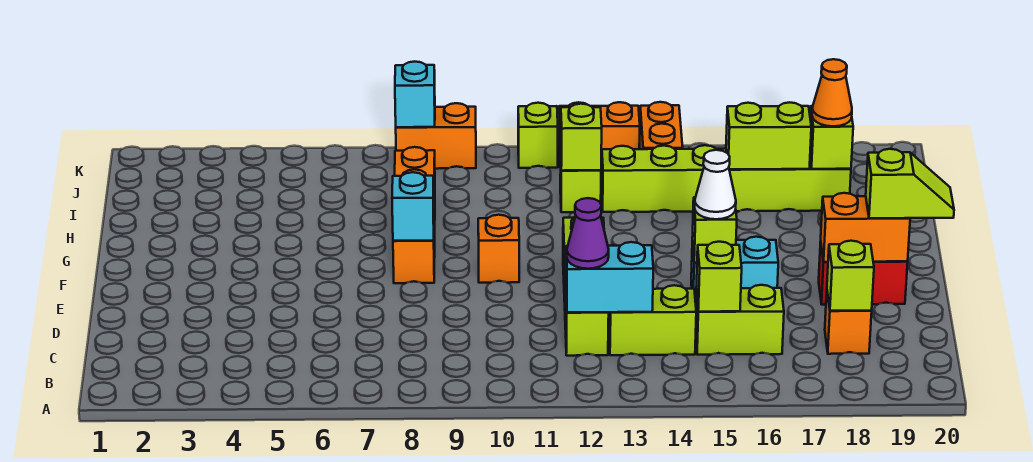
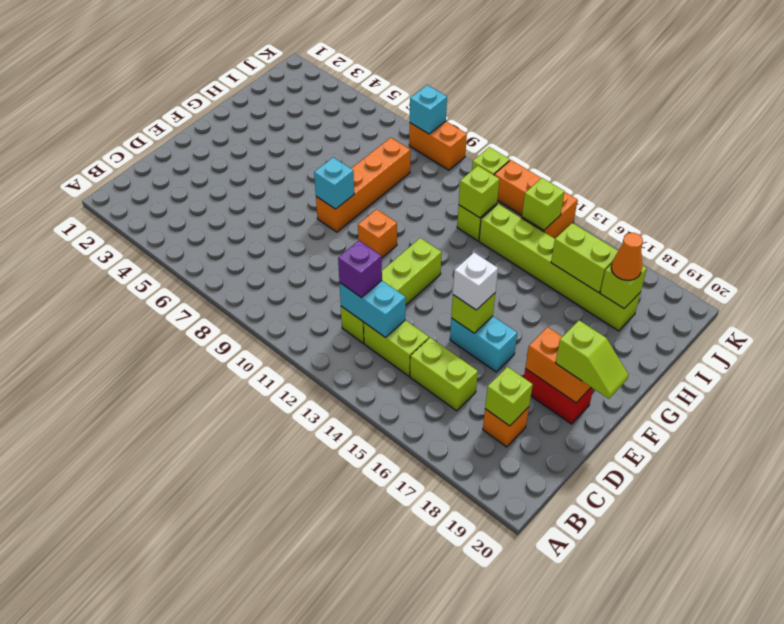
purple cone C12 level 3 -> purple brick C12 level 3
lime brick C15 level 2 -> lime brick J14 level 2
white cone E15 level 3 -> white brick E15 level 3

